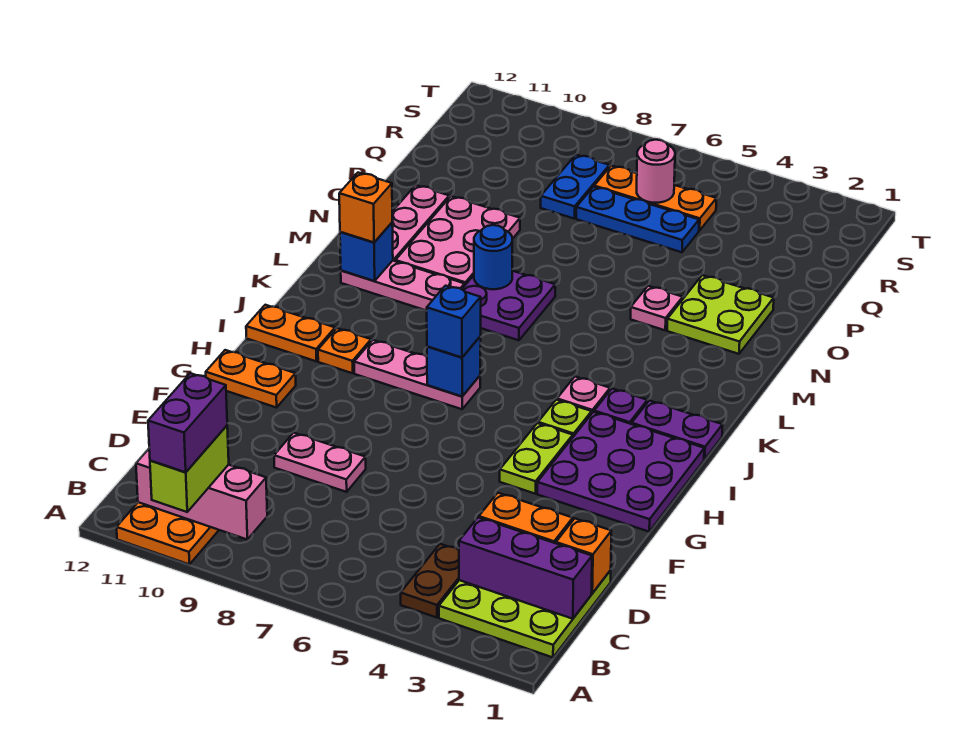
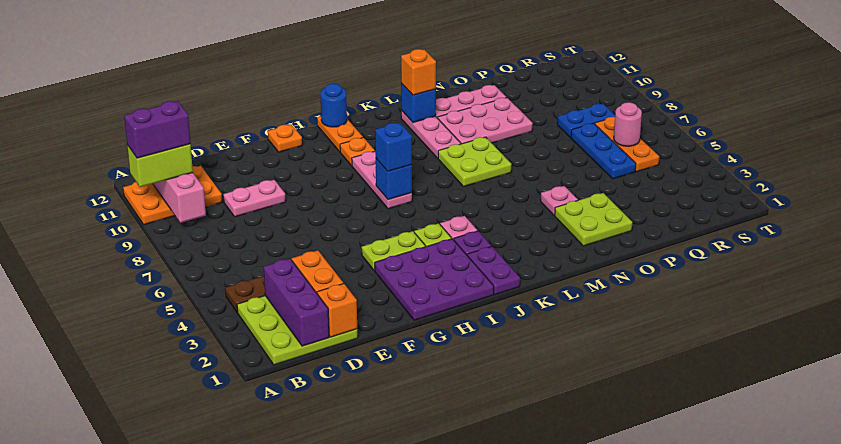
pink plate E8:E9 level 1 -> pink plate D9:E9 level 1
orange plate G11:G12 level 1 -> orange plate G12 level 1
purple plate L7:M8 level 1 -> lime plate L7:M8 level 1
blue round brick M8 level 2 -> blue round brick I12 level 2

